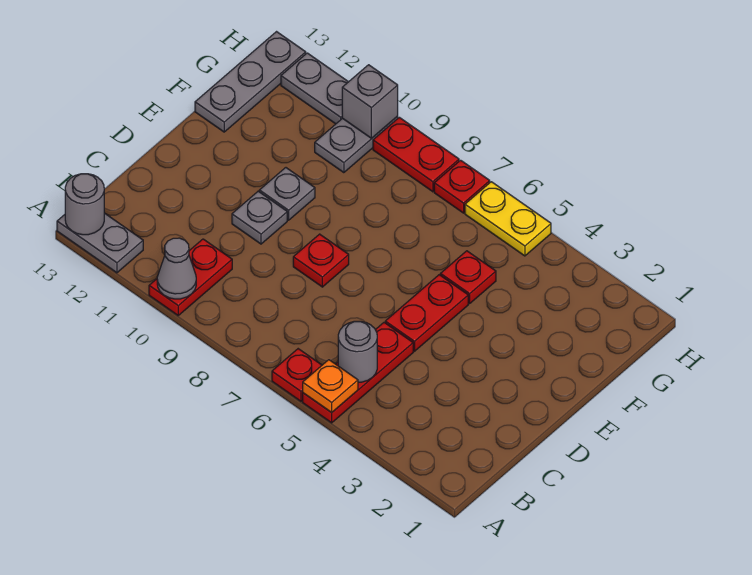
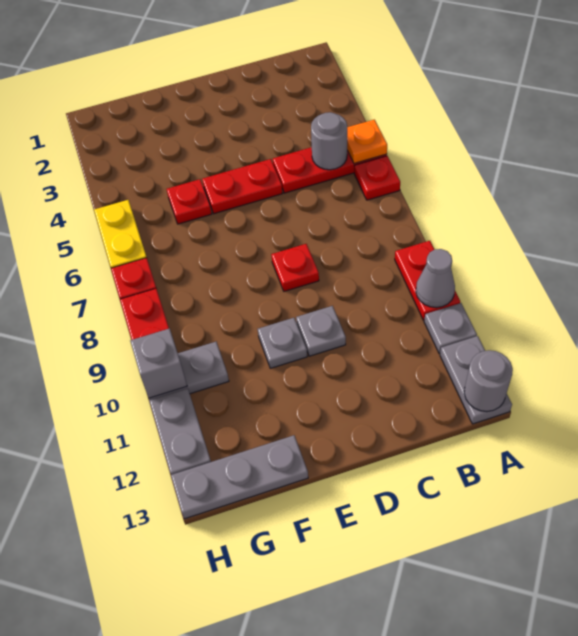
red plate A10:B10 level 1 -> red plate A9:A10 level 1
none -> grey plate A11 level 1

